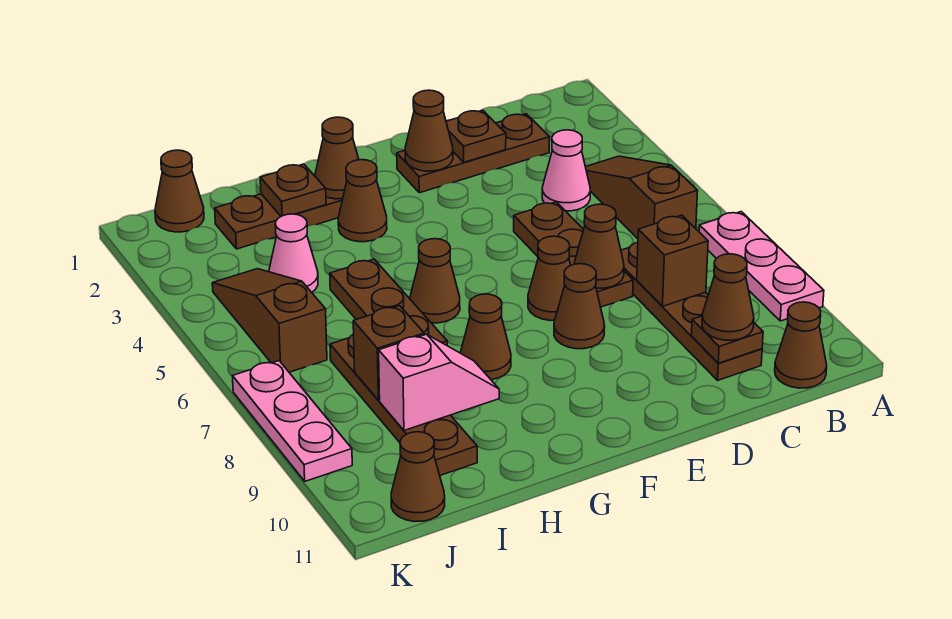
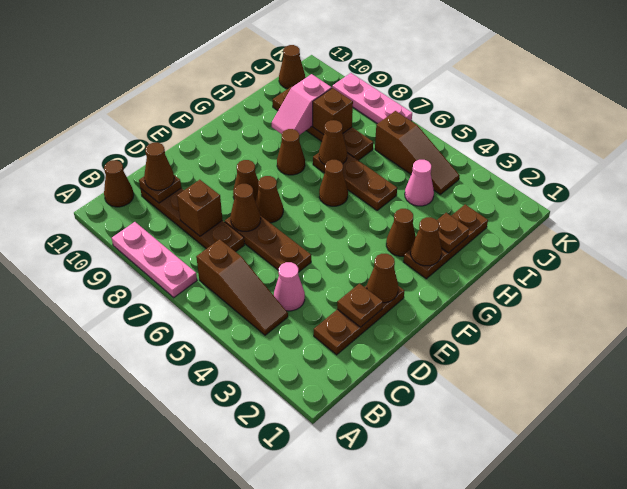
brown cone J1 level 1 -> brown cone H7 level 2

